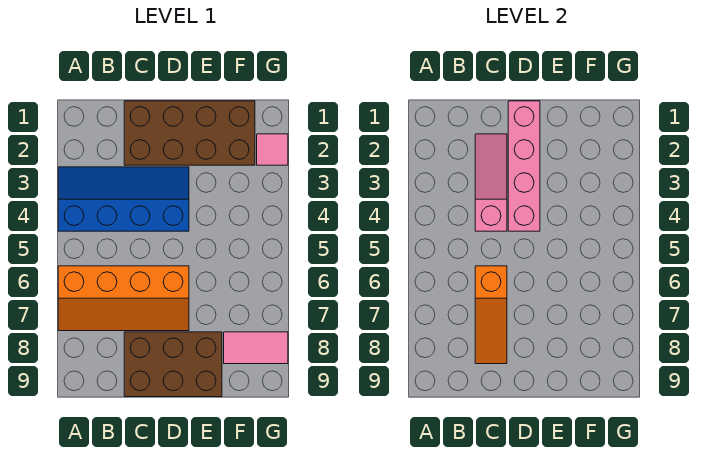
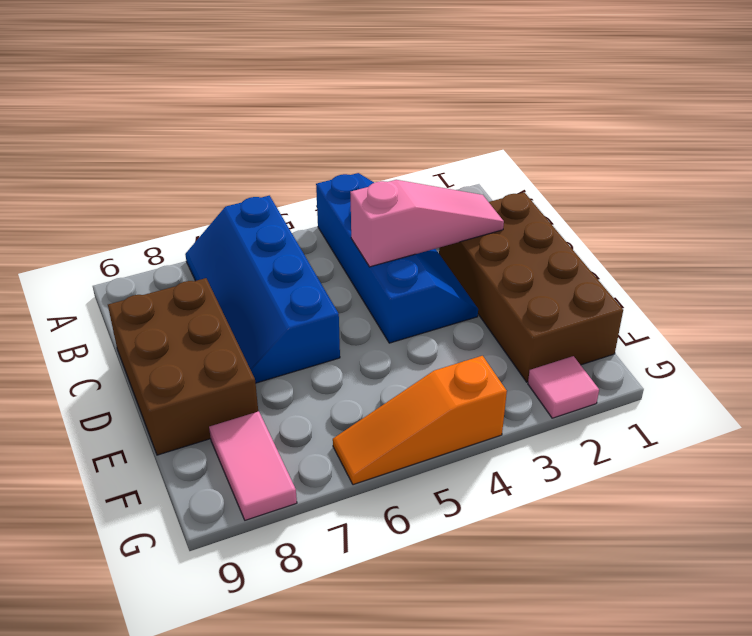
orange slope A6:D7 level 1 top 6 -> blue slope A6:D7 level 1 top 6
orange slope C6:C8 level 2 top 6 -> orange slope G4:G6 level 1 top 4
pink brick D1:D4 level 2 -> none

